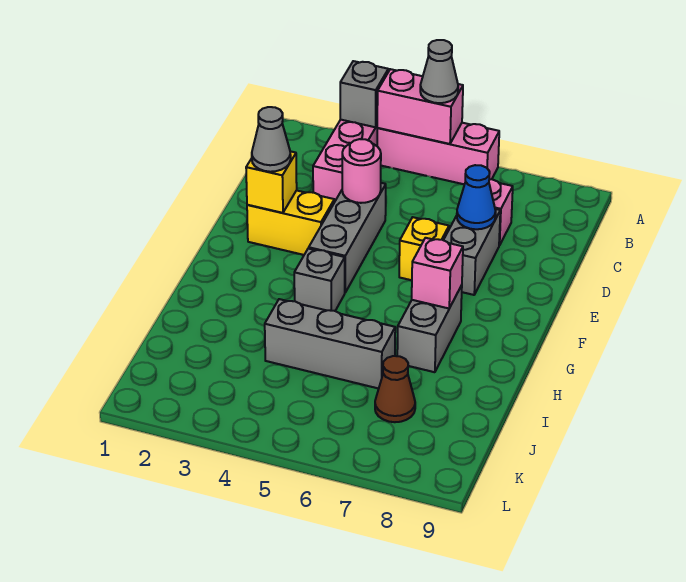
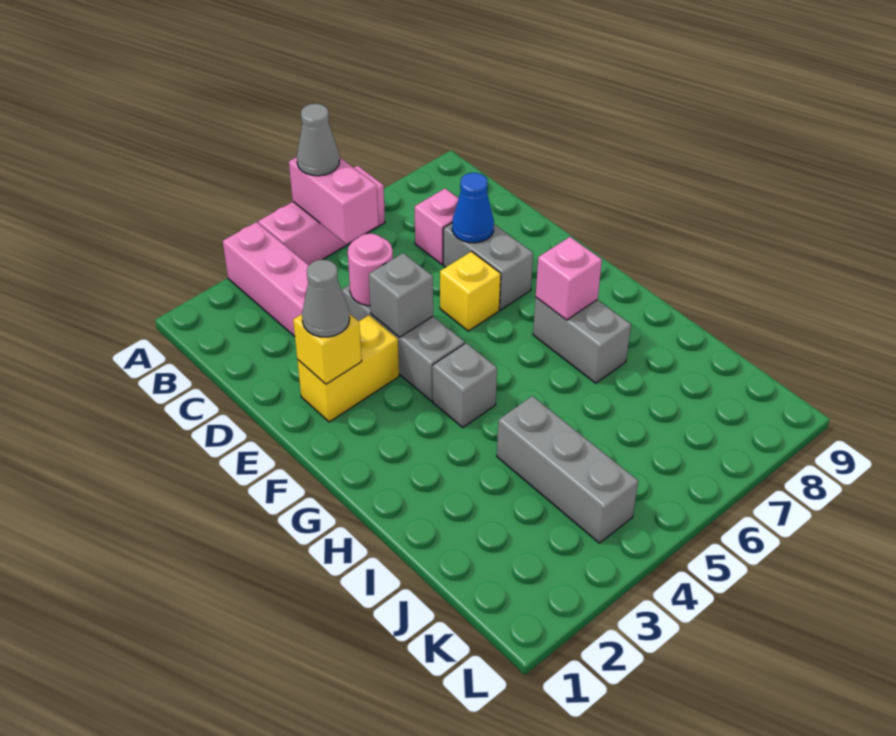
grey brick A3 level 2 -> grey brick E4 level 2
pink brick A4:A5 level 2 -> pink brick A5:B5 level 2
grey brick I4:I6 level 1 -> grey brick I4:K4 level 1
brown cone J7 level 1 -> none

